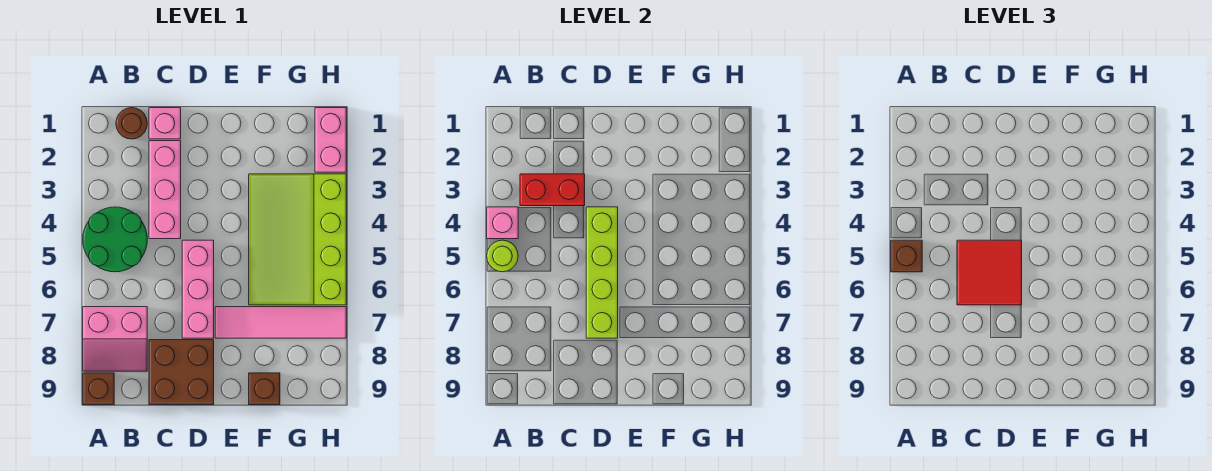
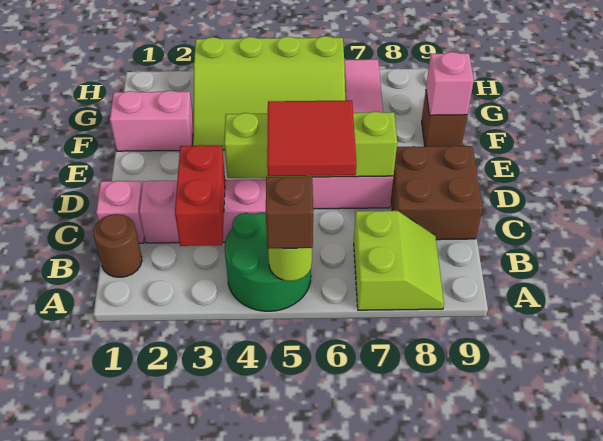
pink brick A4 level 2 -> pink brick F9 level 2
pink slope A7:B8 level 1 top 7 -> lime slope A7:B8 level 1 top 7
brown brick A9 level 1 -> none
pink brick H1:H2 level 1 -> pink brick F1:F2 level 1

